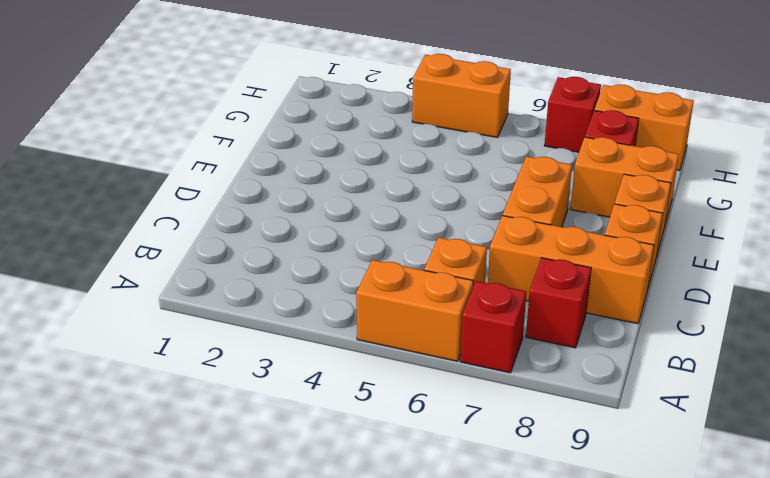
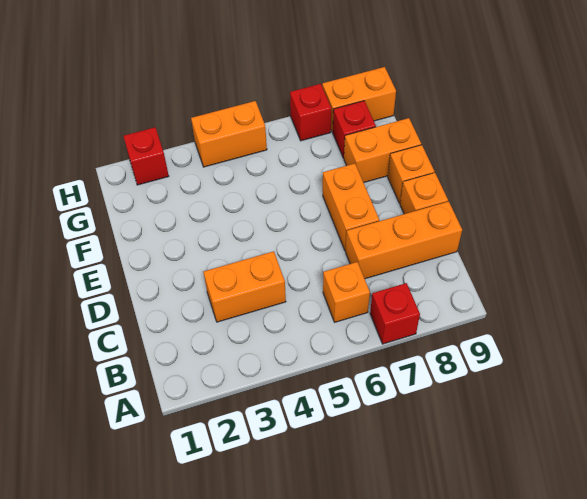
orange brick A5:A6 level 1 -> orange brick C3:C4 level 1
red brick B8 level 1 -> red brick H2 level 1

